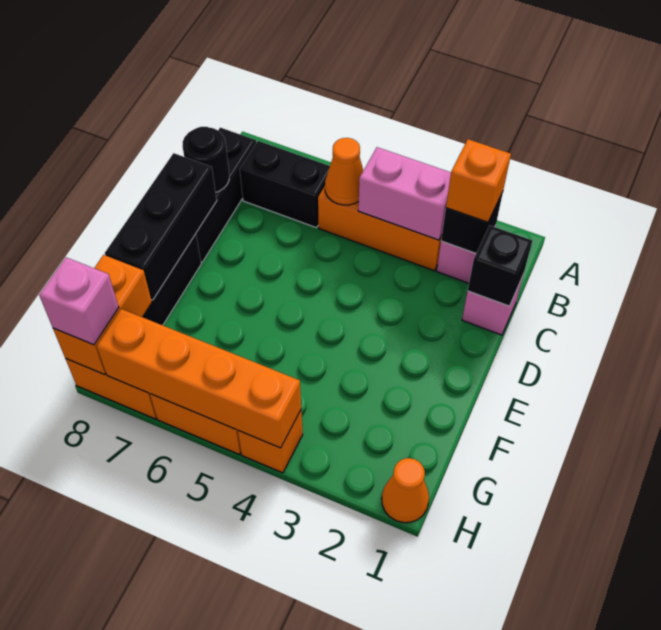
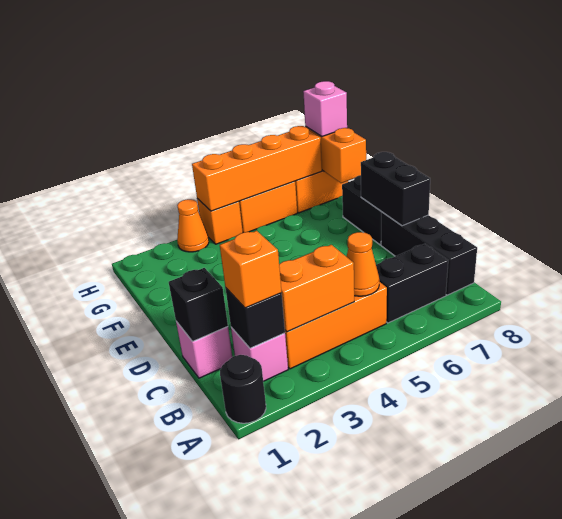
pink brick B3:B4 level 2 -> orange brick B3:B4 level 2
black round brick C8 level 2 -> black round brick A1 level 1
black brick D8:F8 level 2 -> black brick D8:E8 level 2
orange cone H1 level 1 -> orange cone H3 level 1

